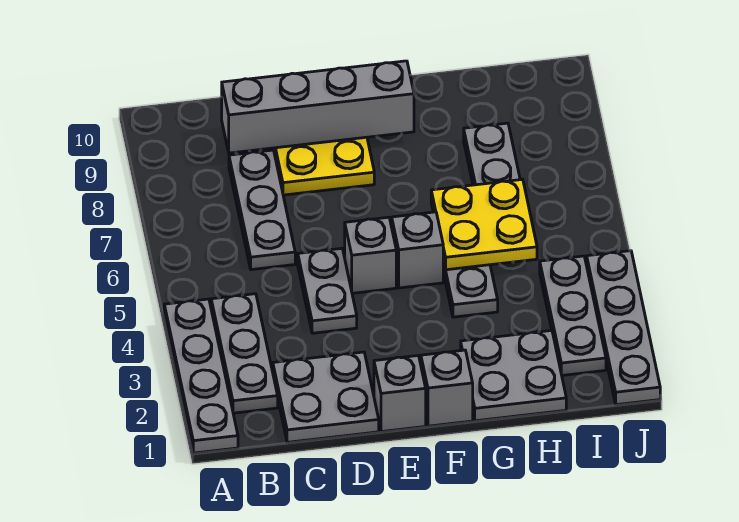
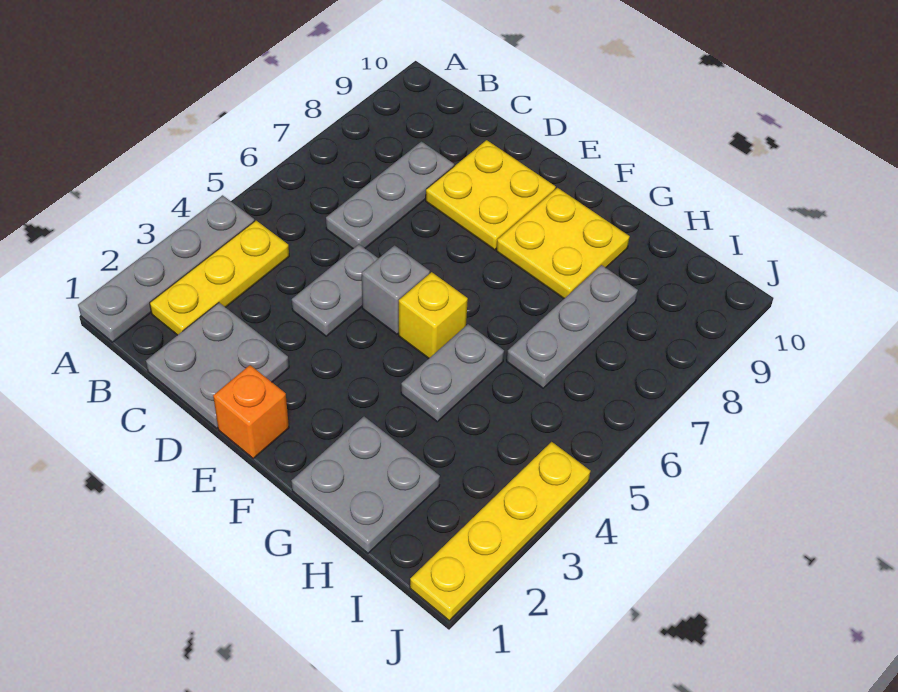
grey plate B2:B4 level 1 -> yellow plate B2:B4 level 1
grey brick C9:F9 level 2 -> none
grey brick E1 level 1 -> orange brick E1 level 1
grey brick F1 level 1 -> none
grey brick F5 level 1 -> yellow brick F5 level 1
yellow plate G5:H6 level 2 -> yellow plate F8:G9 level 1
grey plate I2:I4 level 1 -> none
grey plate J1:J4 level 1 -> yellow plate J1:J4 level 1

